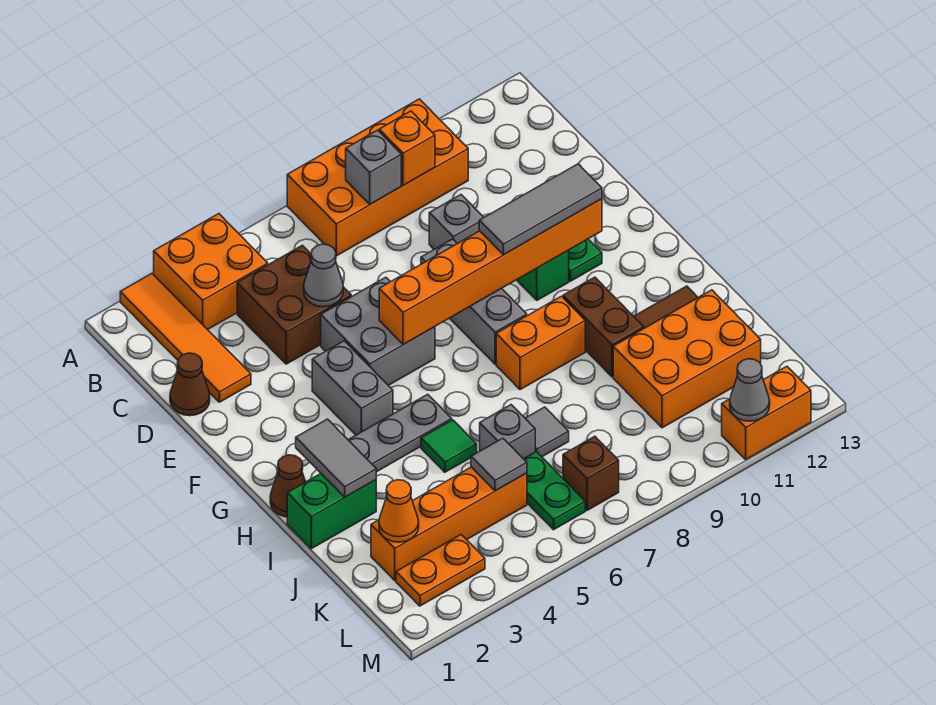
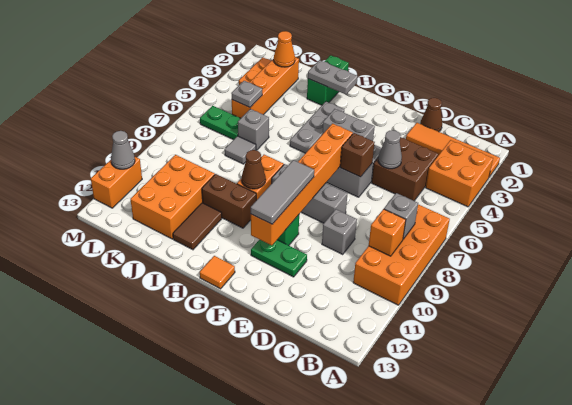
none -> orange tile G13 level 1
brown cone H1 level 1 -> brown cone H9 level 2
grey tile H2:I2 level 2 -> grey plate H2:I2 level 2
green tile I5 level 1 -> none
grey tile K5 level 2 -> grey plate K5 level 2
brown brick L7 level 1 -> brown brick E6 level 2

